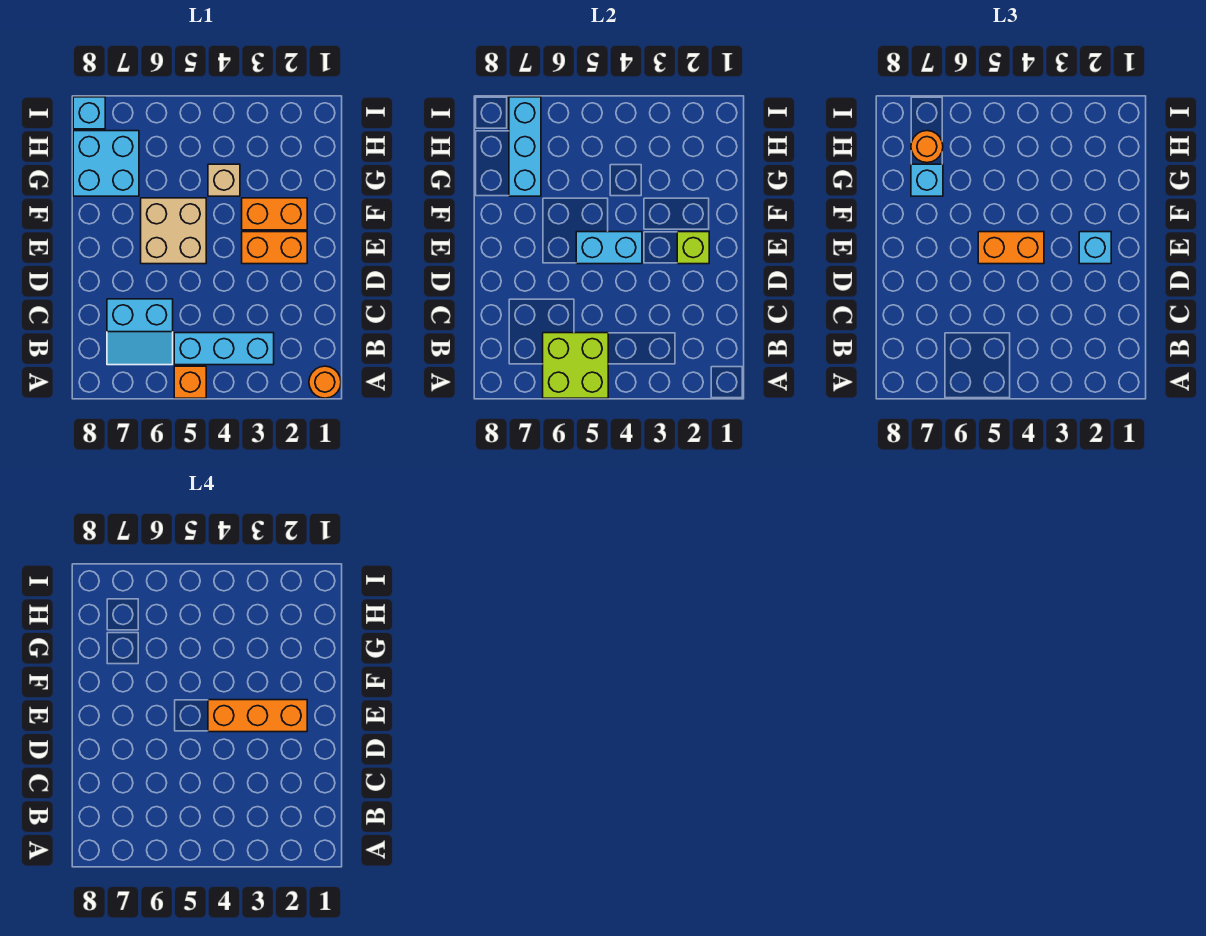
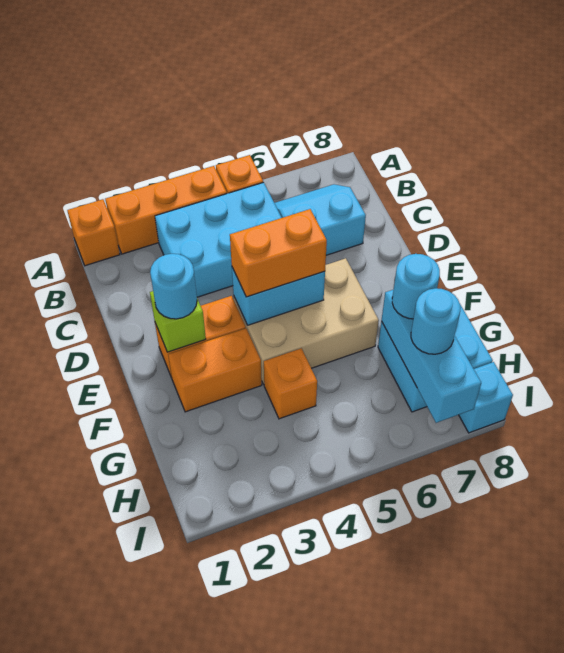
orange round brick A1 level 1 -> orange brick A1 level 1
lime brick A5:B6 level 2 -> none
cyan brick B3:B5 level 1 -> cyan brick B3:C5 level 1
cyan brick E2 level 3 -> cyan round brick E2 level 3
orange brick E2:E4 level 4 -> orange brick A2:A4 level 1
tan brick E5:F6 level 1 -> tan brick E4:F6 level 1
tan brick G4 level 1 -> orange brick G4 level 1
cyan brick G7 level 3 -> cyan round brick G7 level 3
orange round brick H7 level 3 -> cyan round brick H7 level 3

